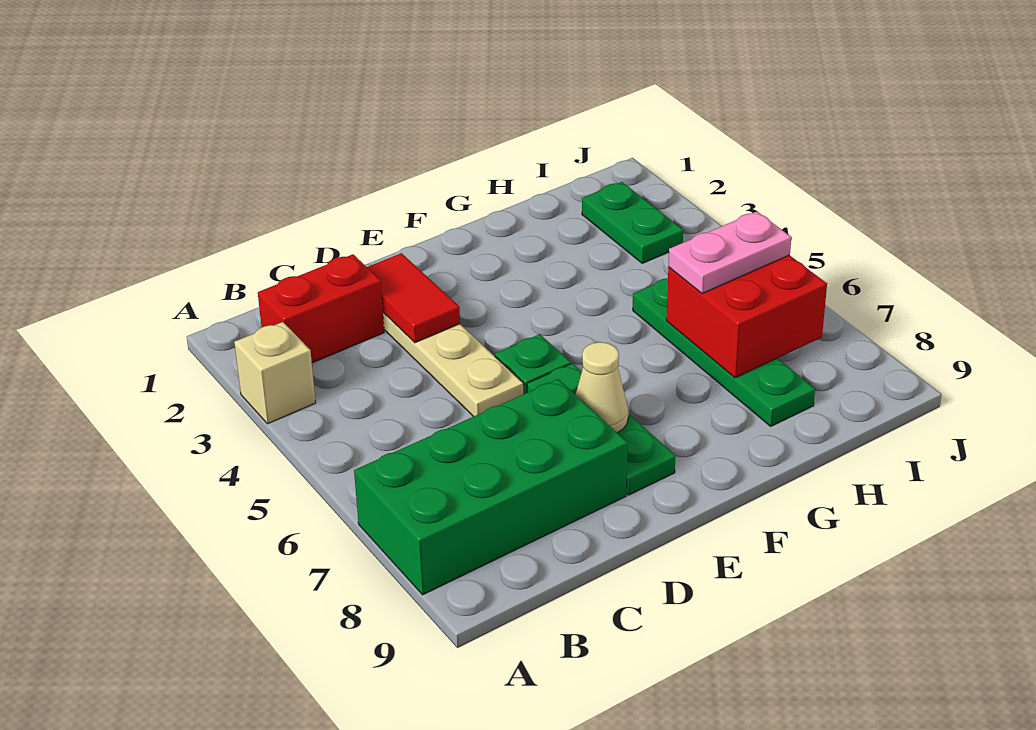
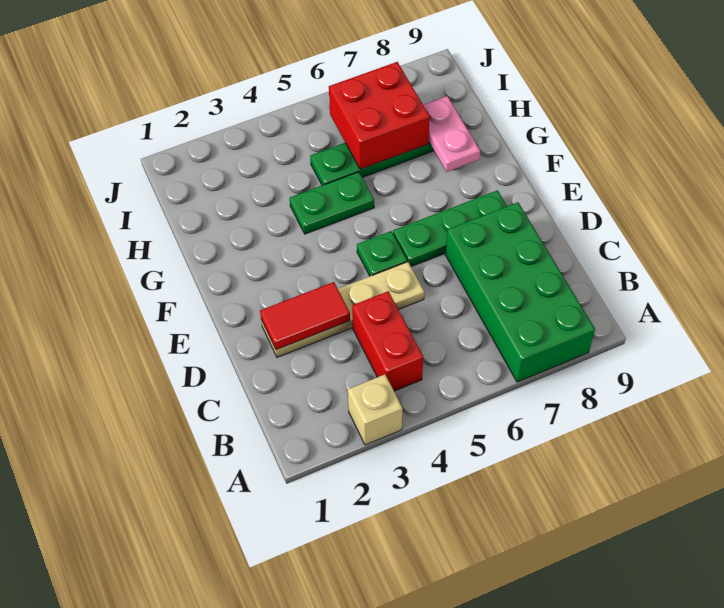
red brick B2:C2 level 1 -> red brick B4:C4 level 1
tan cone E7 level 2 -> none
pink plate H6:I6 level 3 -> pink plate G8:H8 level 2
green plate I2:I3 level 1 -> green plate G4:G5 level 1

